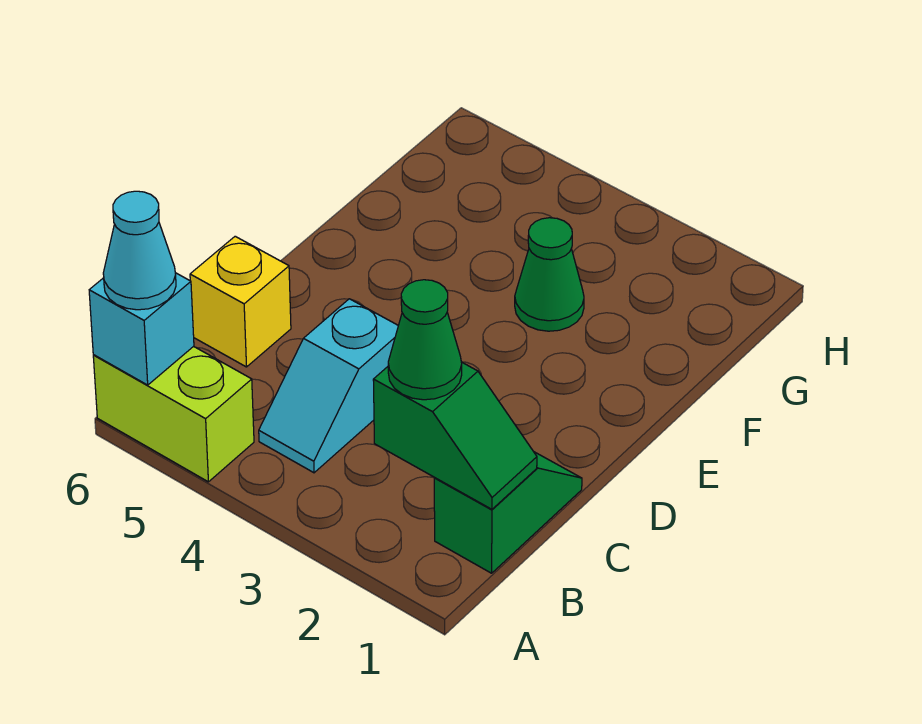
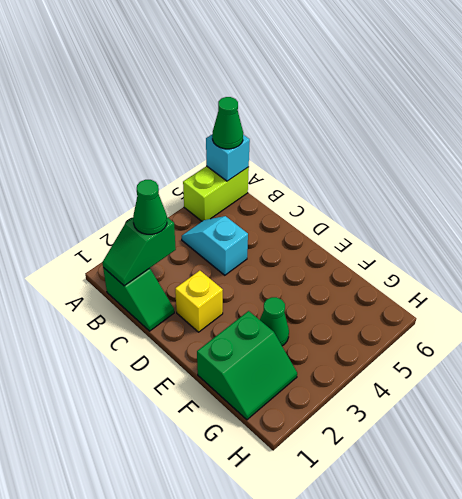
cyan cone A6 level 3 -> green cone A6 level 3
yellow brick C6 level 1 -> yellow brick D2 level 1
none -> green slope F1:G2 level 1 top F

